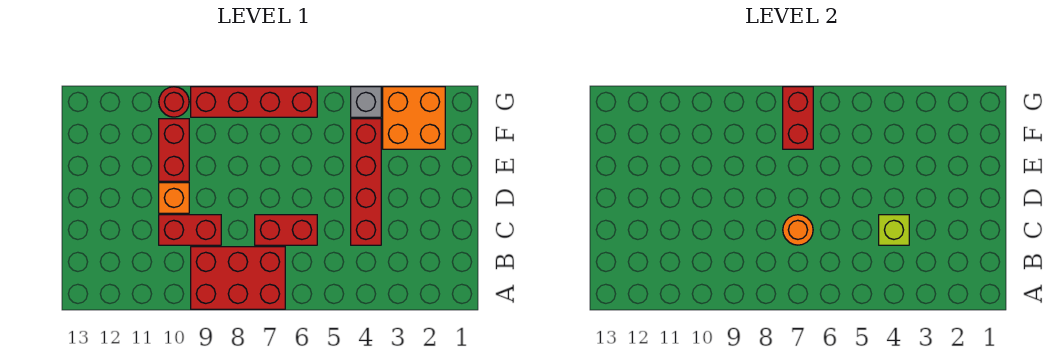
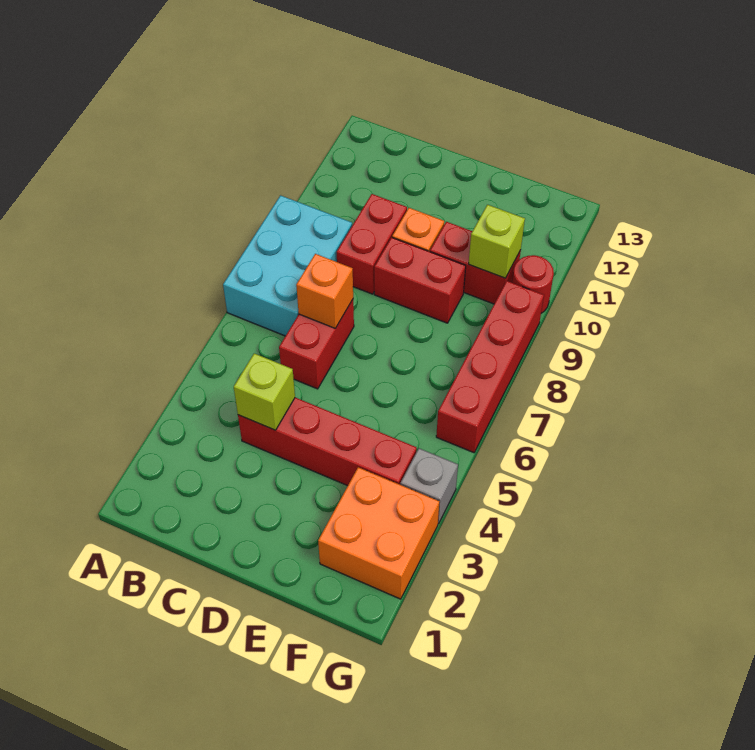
red brick A7:B9 level 1 -> cyan brick A7:B9 level 1
orange round brick C7 level 2 -> orange brick C7 level 2
red brick F7:G7 level 2 -> red brick D9:E9 level 1
none -> lime brick F10 level 2

